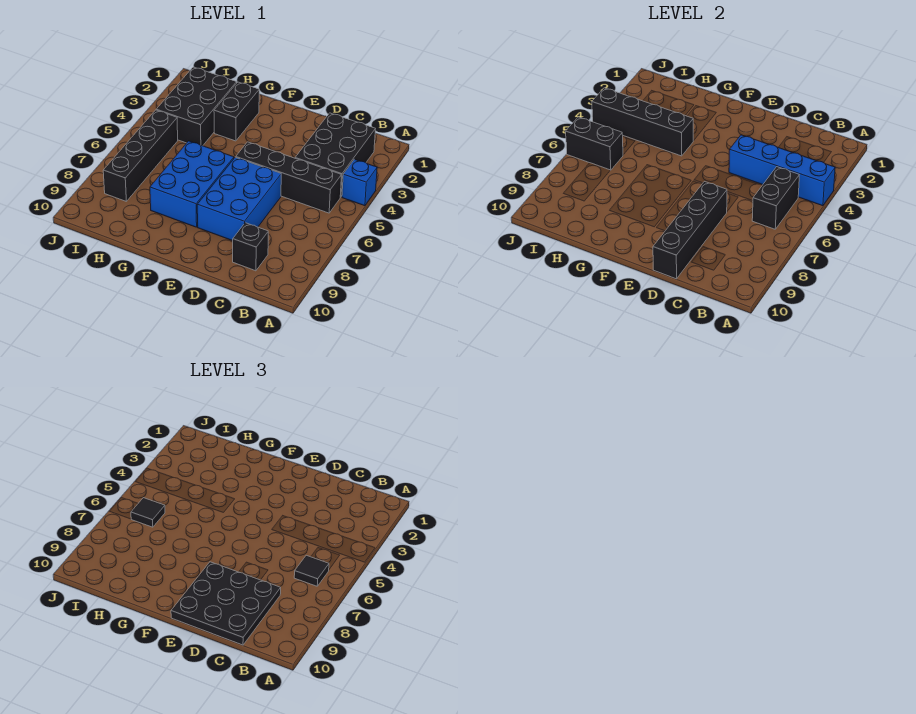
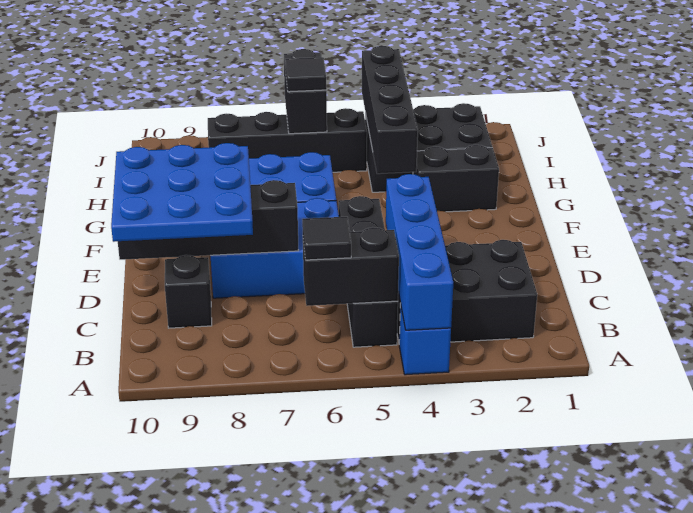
black plate C8:E10 level 3 -> blue plate C8:E10 level 3

